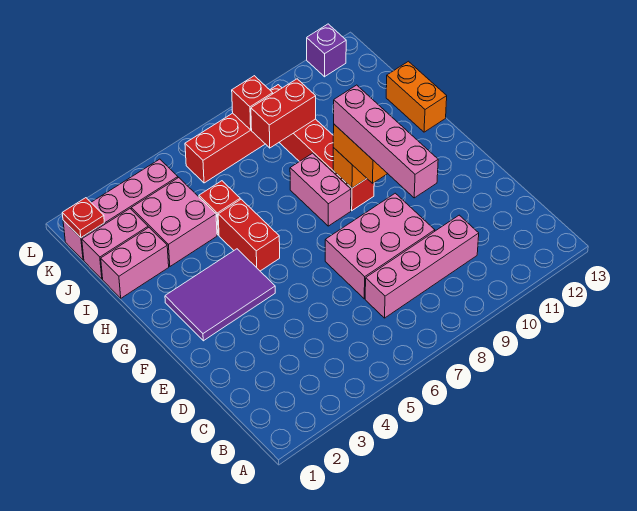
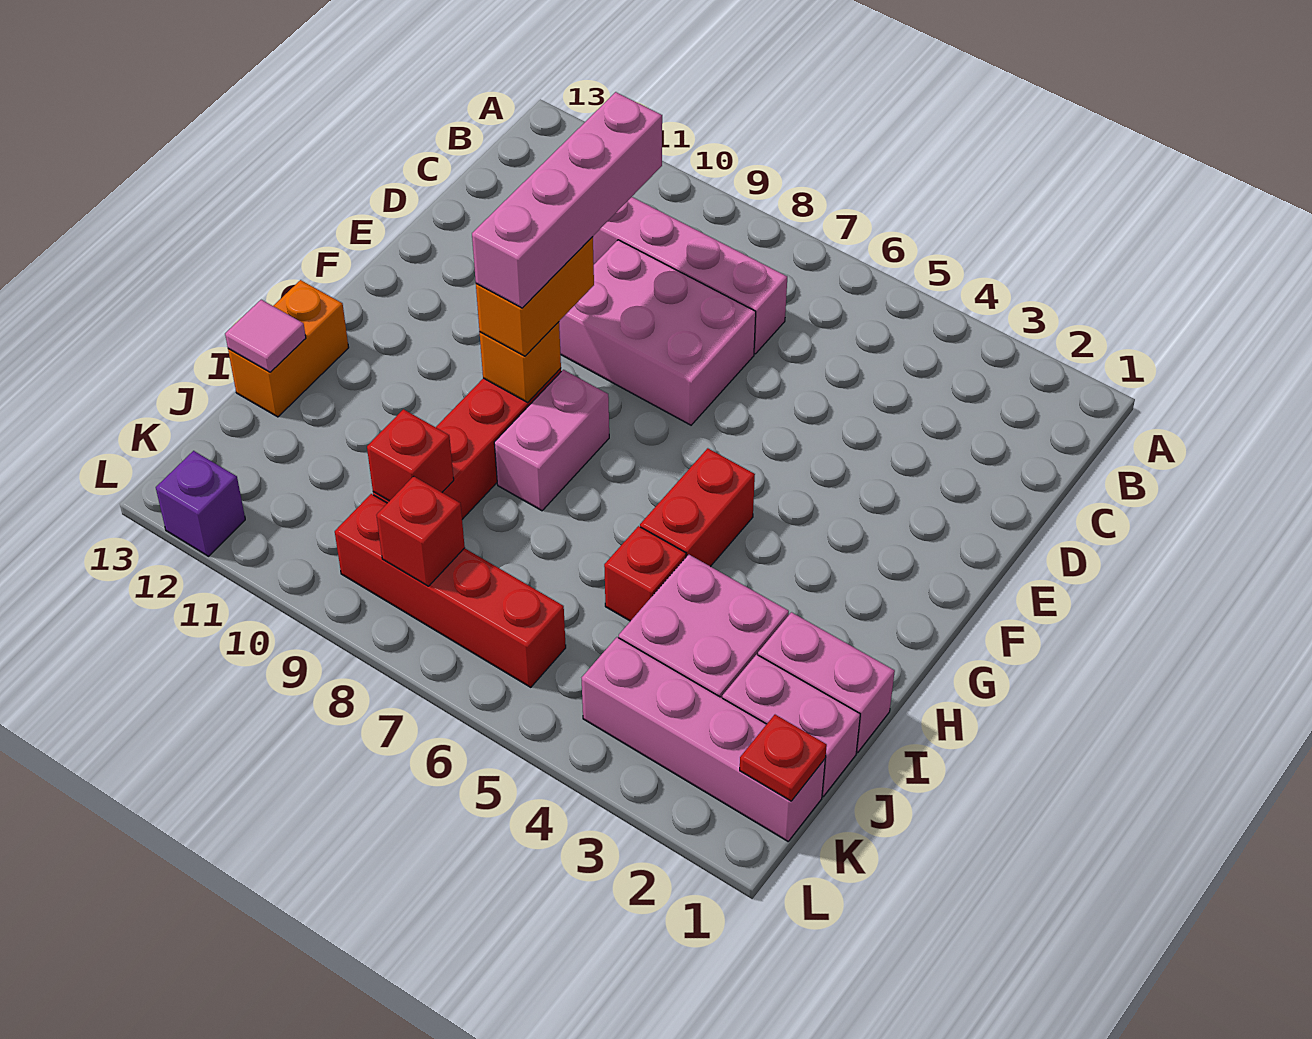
purple tile F2:G4 level 1 -> none
none -> pink tile I13 level 2
red brick J8:J9 level 2 -> red brick J9 level 2

